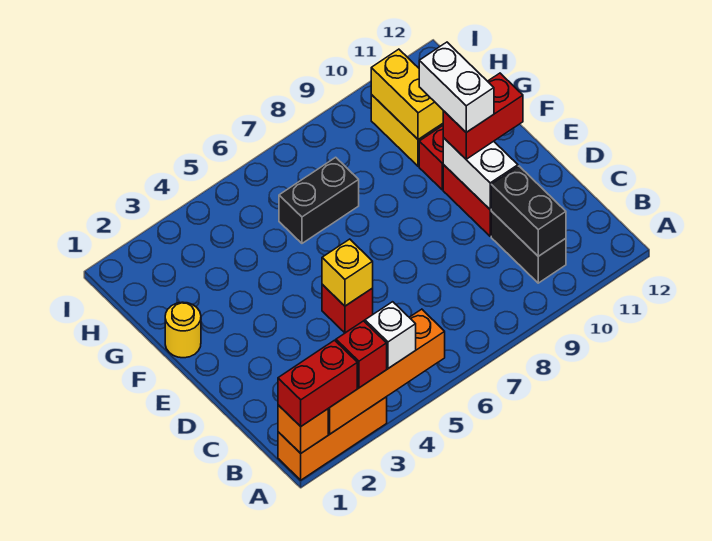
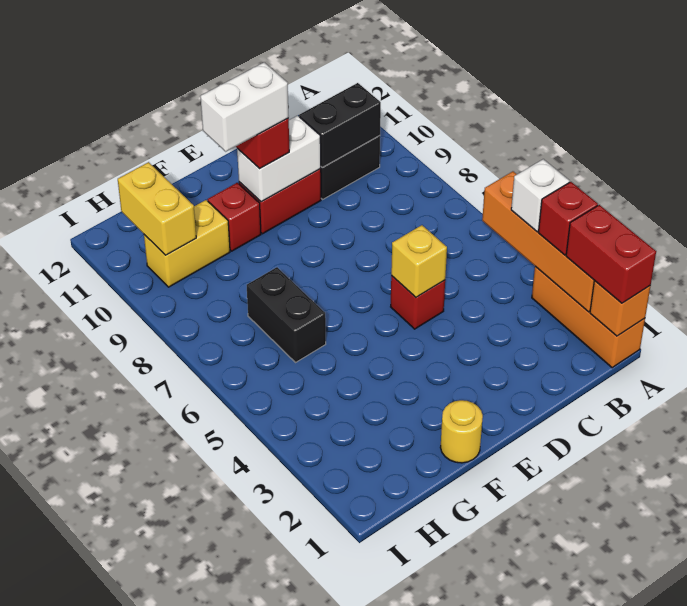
yellow brick G10:H10 level 2 -> yellow brick H10:H11 level 2

